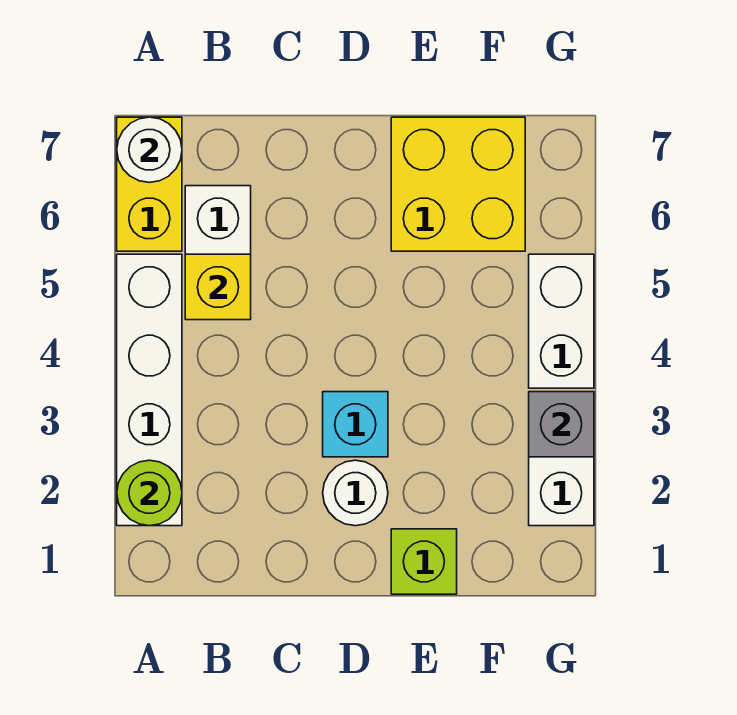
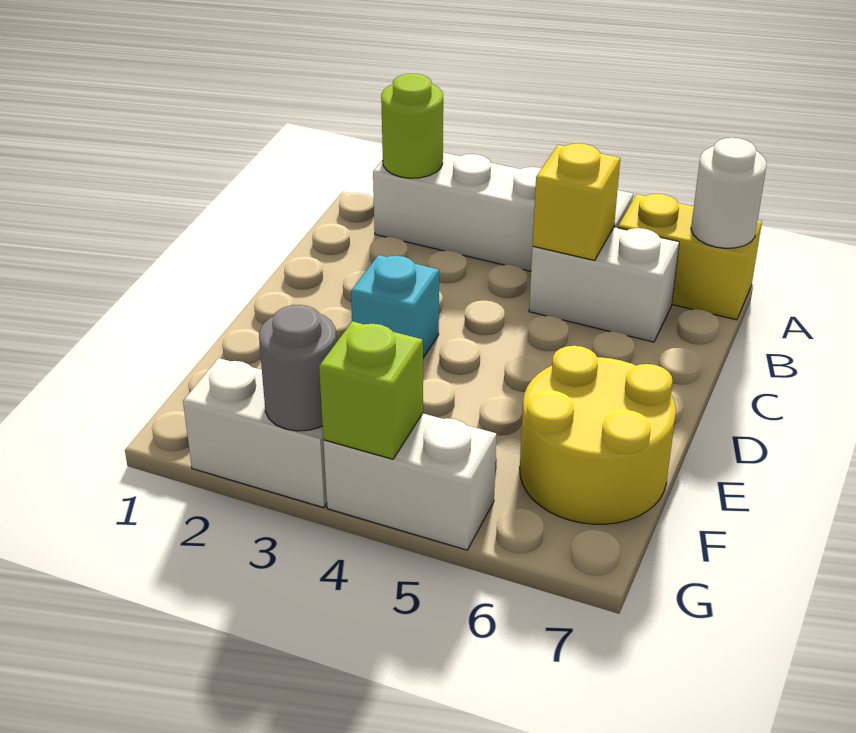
white round brick D2 level 1 -> none
lime brick E1 level 1 -> lime brick G4 level 2
yellow brick E6:F7 level 1 -> yellow round brick E6:F7 level 1
grey brick G3 level 2 -> grey round brick G3 level 2

